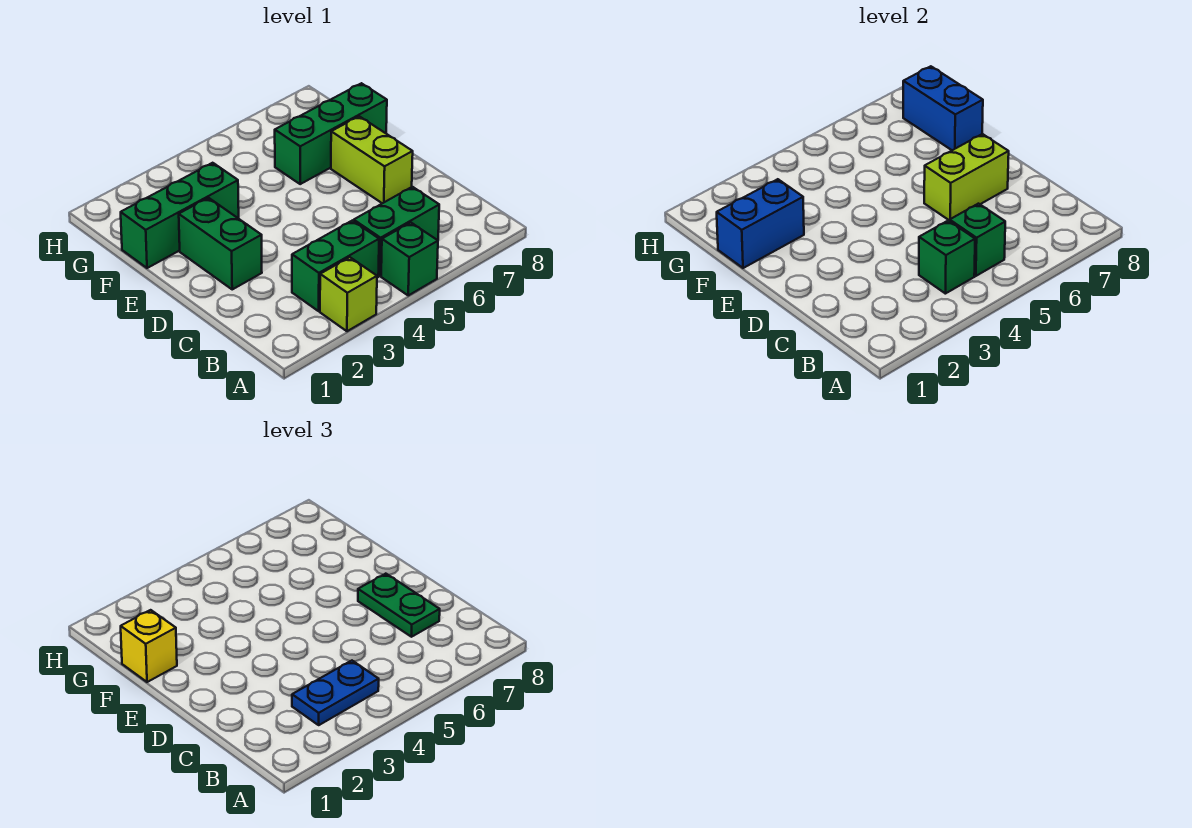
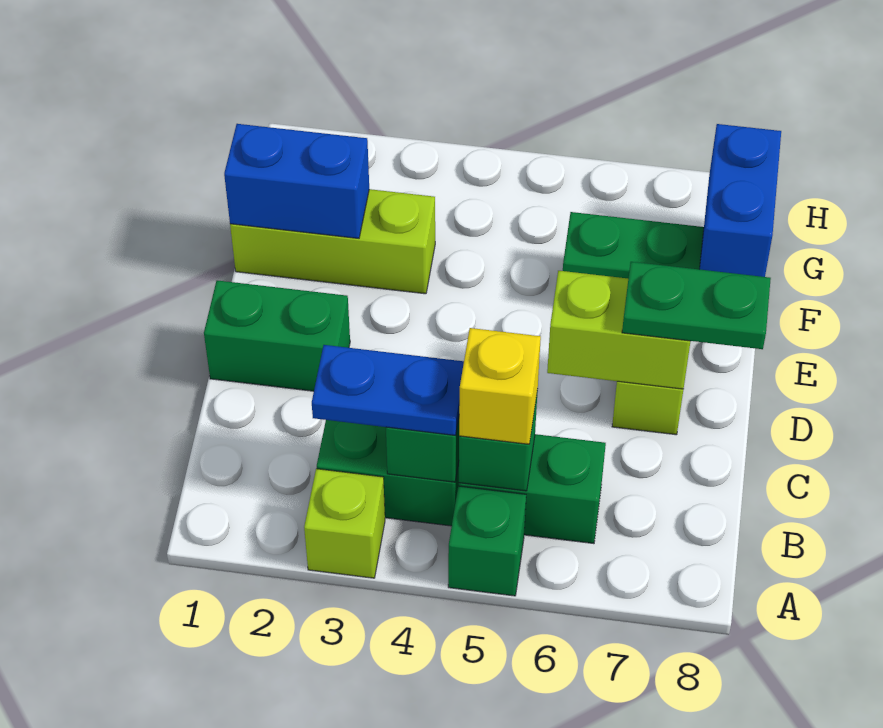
green plate C7:D7 level 3 -> green plate D7:D8 level 3
green brick D2:E2 level 1 -> green brick D1:D2 level 1
green brick F1:F3 level 1 -> lime brick F1:F3 level 1
yellow brick F1 level 3 -> yellow brick B5 level 3

